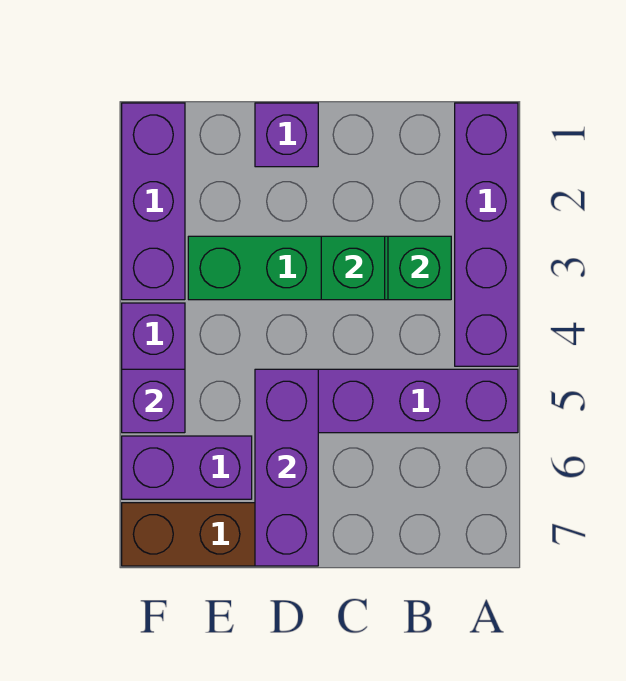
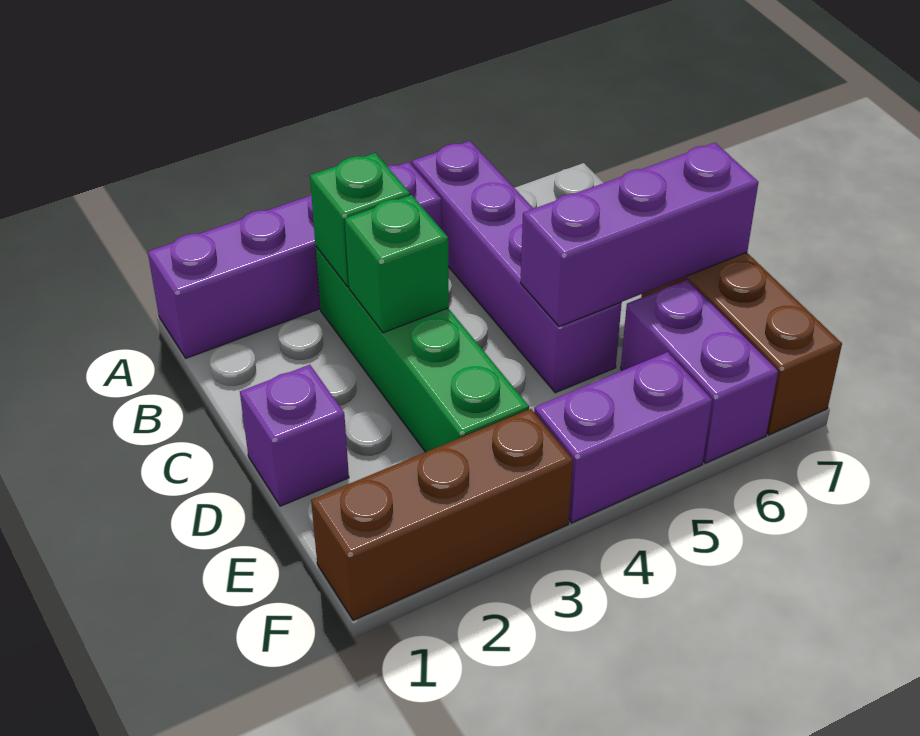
purple brick F1:F3 level 1 -> brown brick F1:F3 level 1
purple brick F5 level 2 -> none

